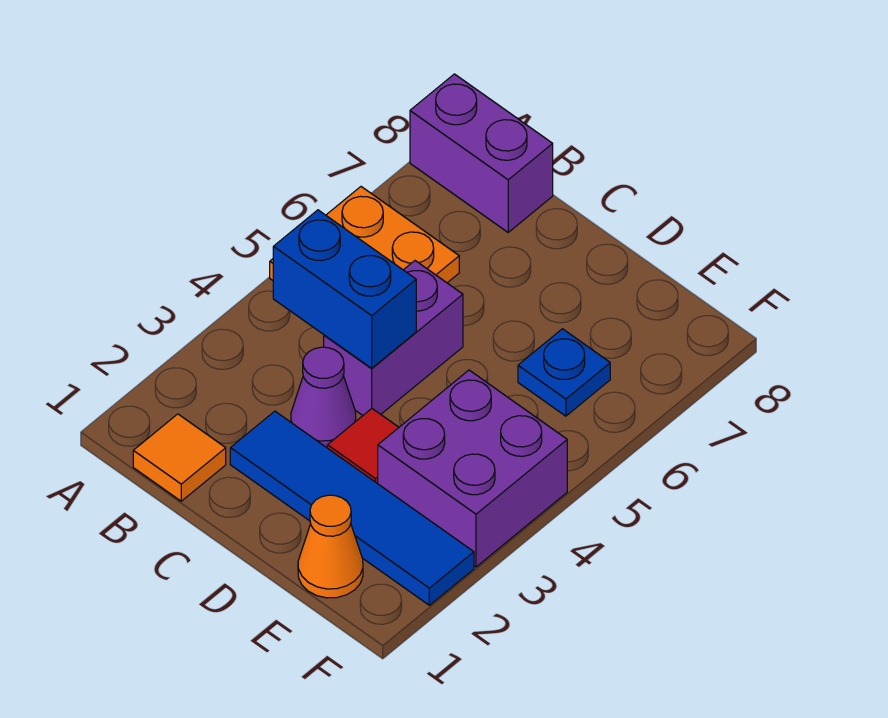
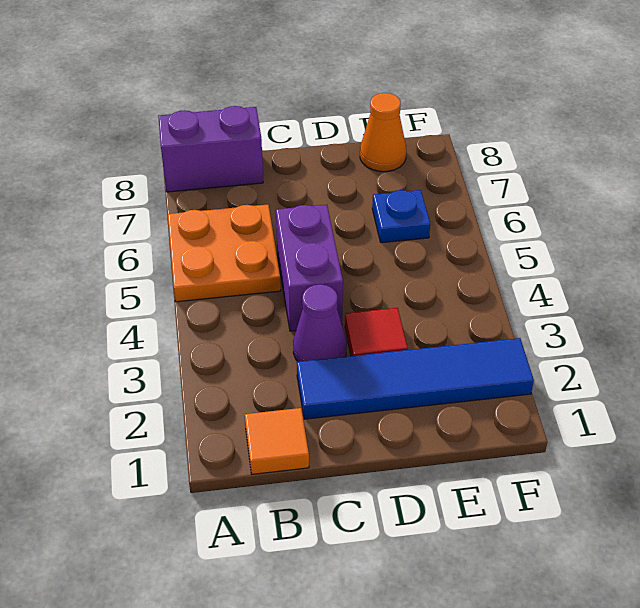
blue brick B4:C4 level 2 -> none
orange cone E1 level 1 -> orange cone E8 level 1
purple brick E3:F4 level 1 -> none

